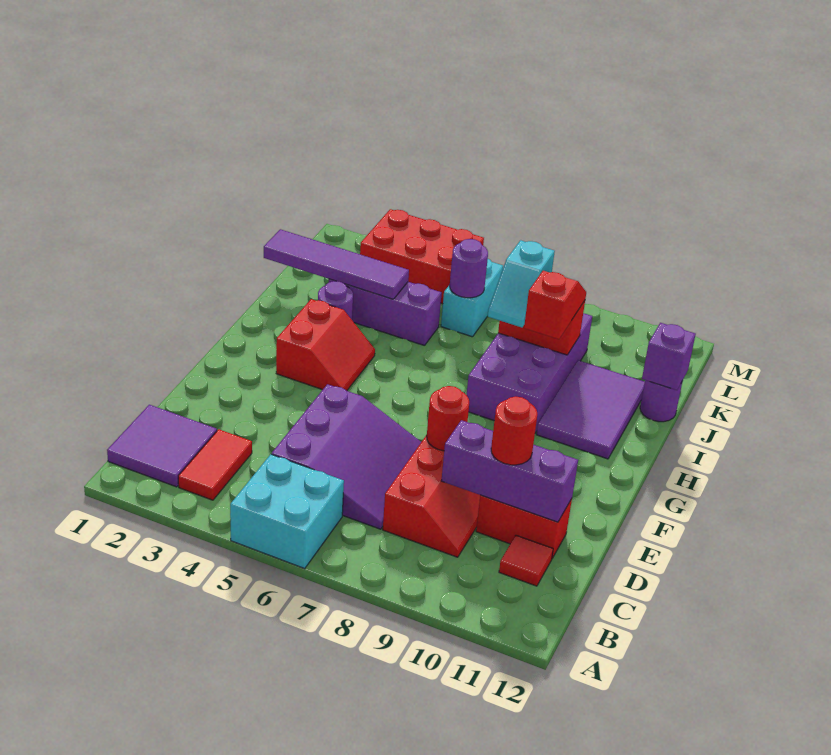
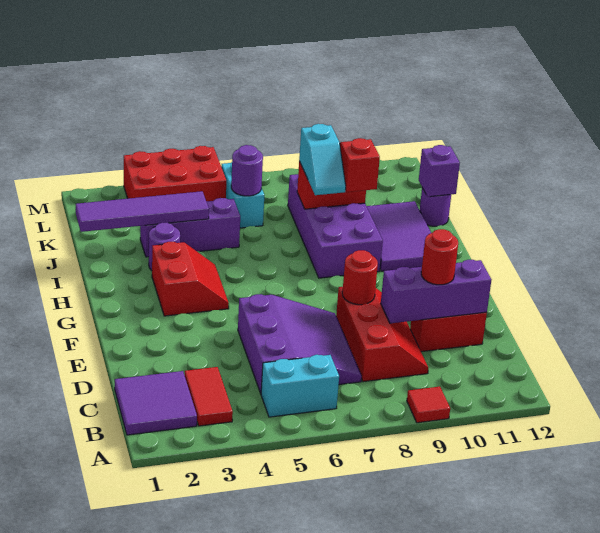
cyan brick A5:B6 level 1 -> cyan brick B5:B6 level 1
red tile C11 level 1 -> red tile A9 level 1

